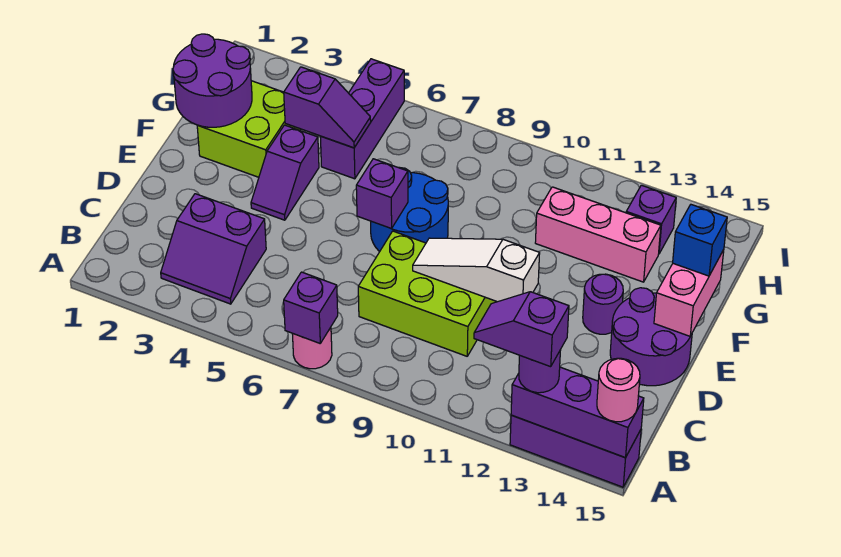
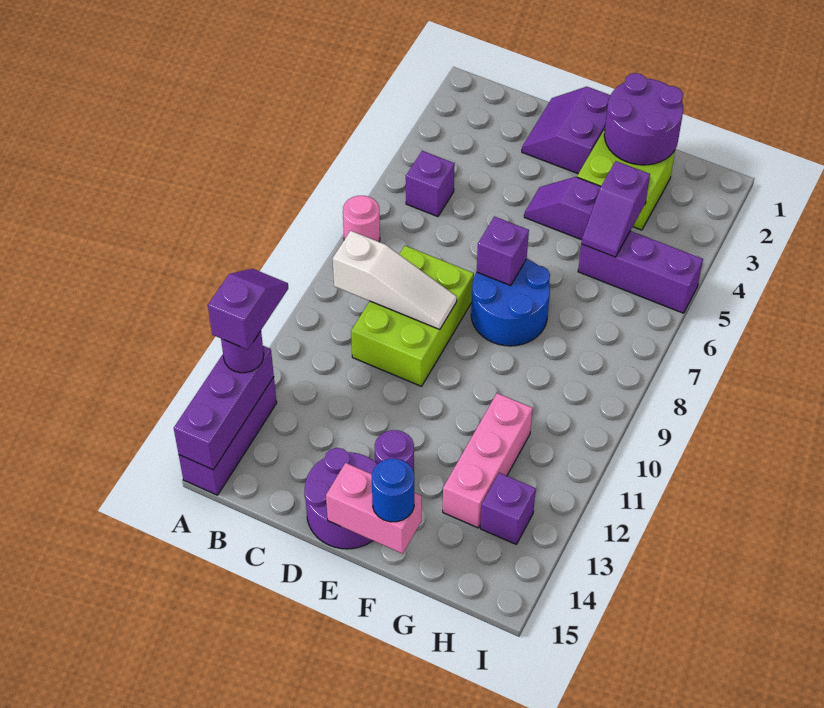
purple brick A7 level 2 -> purple brick B5 level 1
pink round brick A15 level 3 -> none
purple slope B3:C4 level 1 top C -> purple slope D1:E2 level 1 top E
white slope D9:D11 level 2 top 11 -> white slope B9:D9 level 2 top B
blue brick F15 level 3 -> blue round brick F15 level 3

